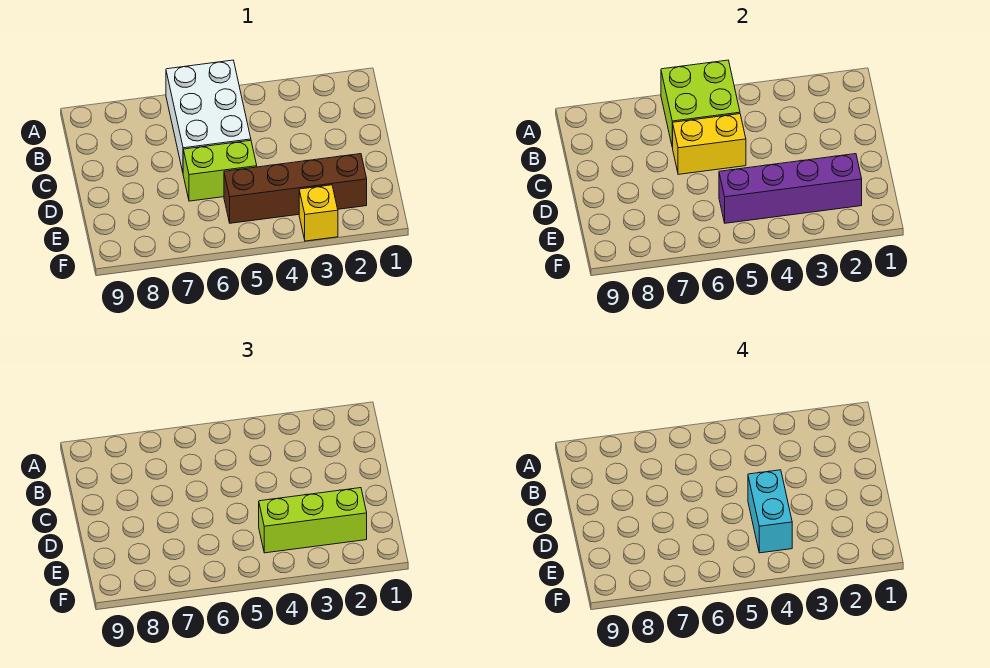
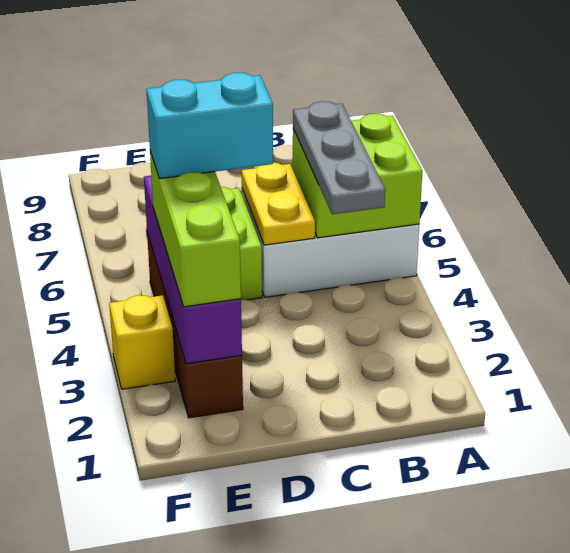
none -> grey plate B4:B6 level 3
yellow brick C5:C6 level 2 -> yellow plate C5:C6 level 2

